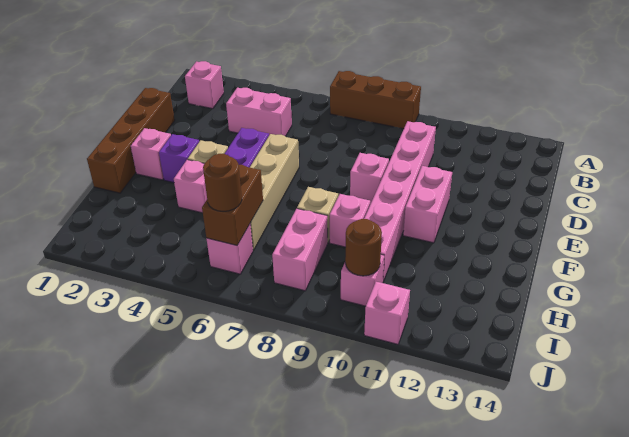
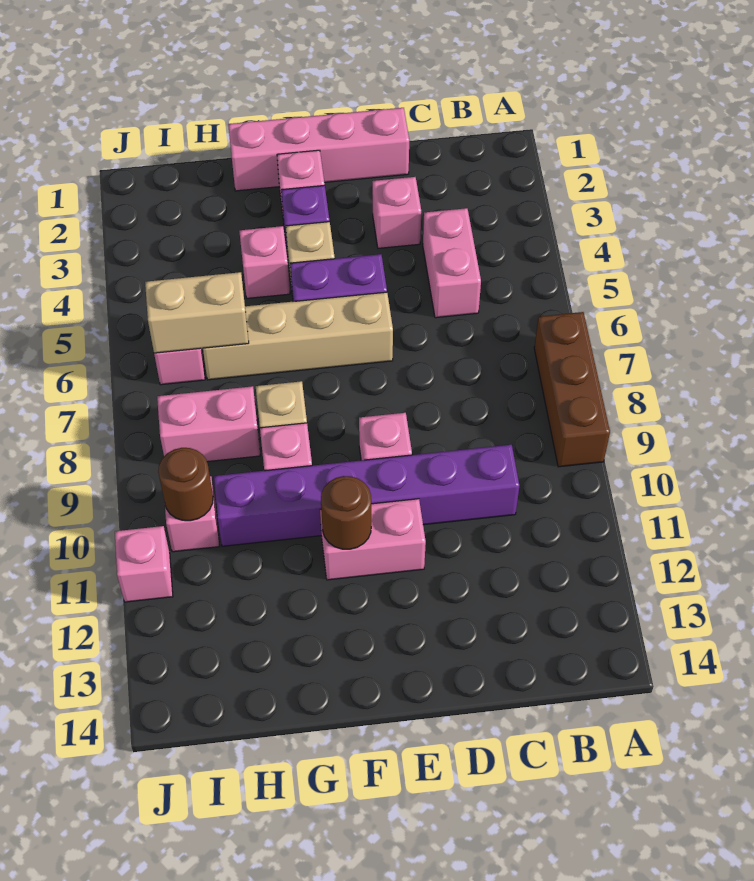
pink brick B2 level 1 -> pink brick D3 level 1
pink brick C10:H10 level 1 -> purple brick C10:H10 level 1
brown brick D1:G1 level 1 -> pink brick D1:G1 level 1
brown brick H6:I6 level 2 -> tan brick H6:I6 level 2
brown round brick I6 level 3 -> brown round brick F11 level 2

